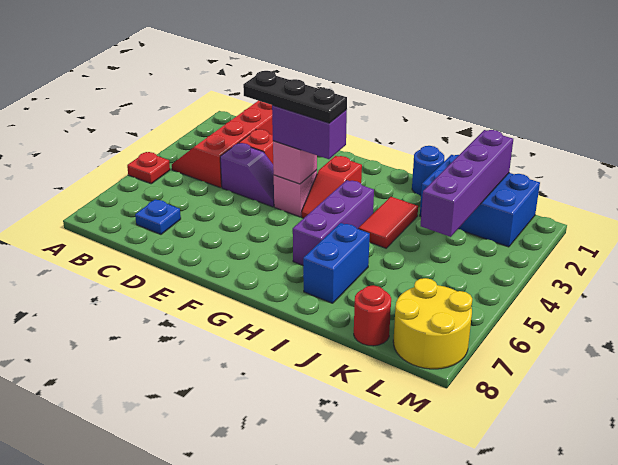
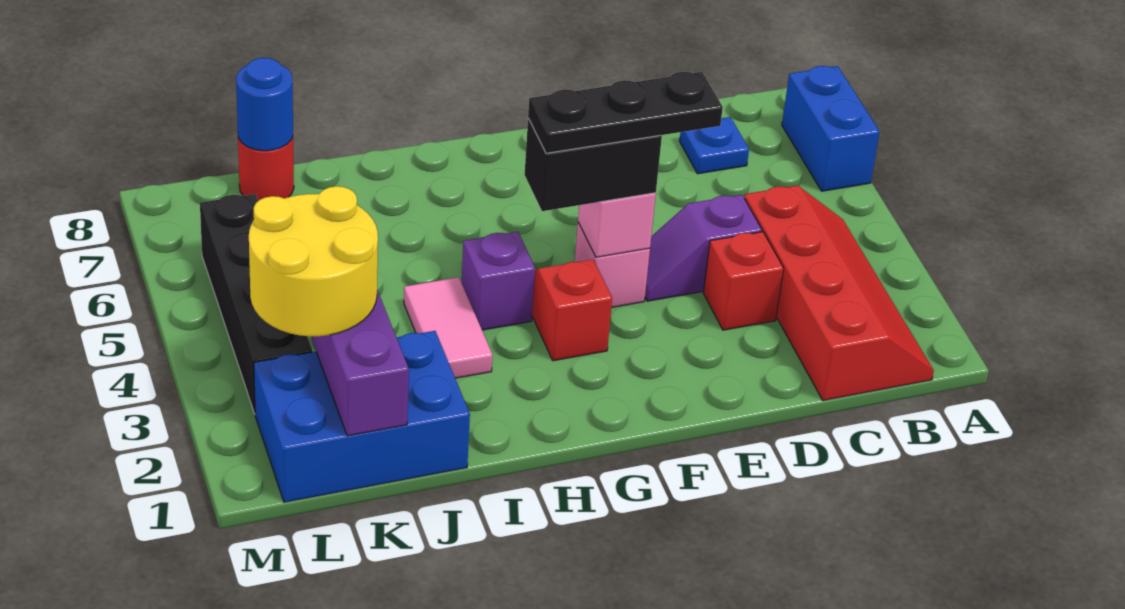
red plate A5 level 1 -> none
purple brick F4:G4 level 3 -> black brick F4:G4 level 3
purple brick H4:H6 level 1 -> purple brick H4 level 1
blue round brick I1 level 1 -> blue round brick K8 level 2
red tile I3:I4 level 1 -> pink tile I3:I4 level 1
blue brick I6:I7 level 1 -> blue brick A6:A7 level 1
none -> black brick L3:L6 level 1
yellow round brick L7:M8 level 1 -> yellow round brick K2:L3 level 3

